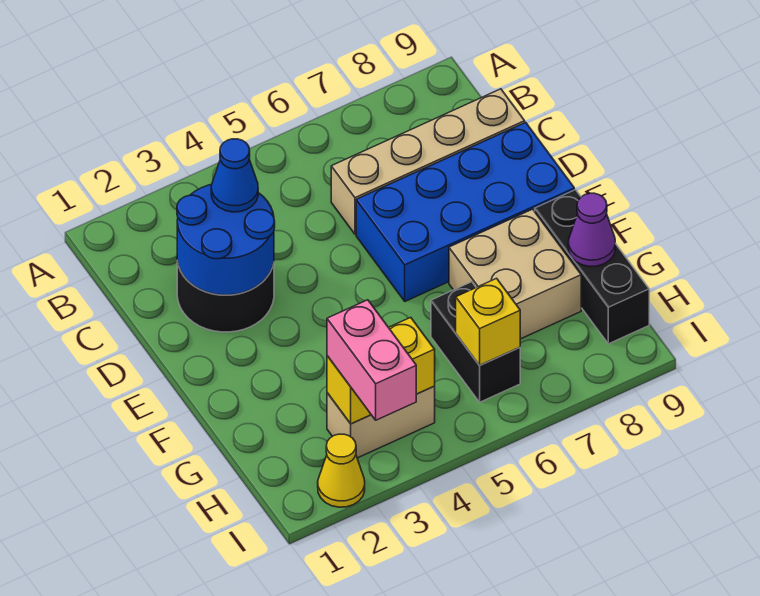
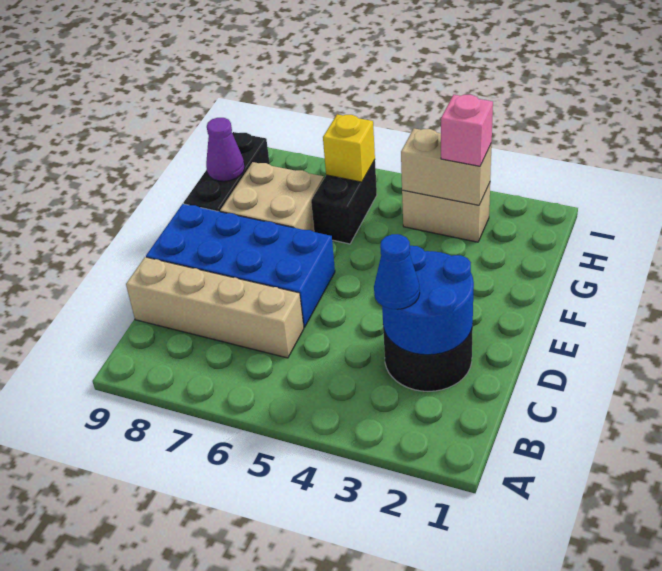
yellow brick H3:H4 level 2 -> tan brick H3:H4 level 2
pink brick H3:I3 level 3 -> pink brick H3 level 3
yellow cone I2 level 1 -> none

